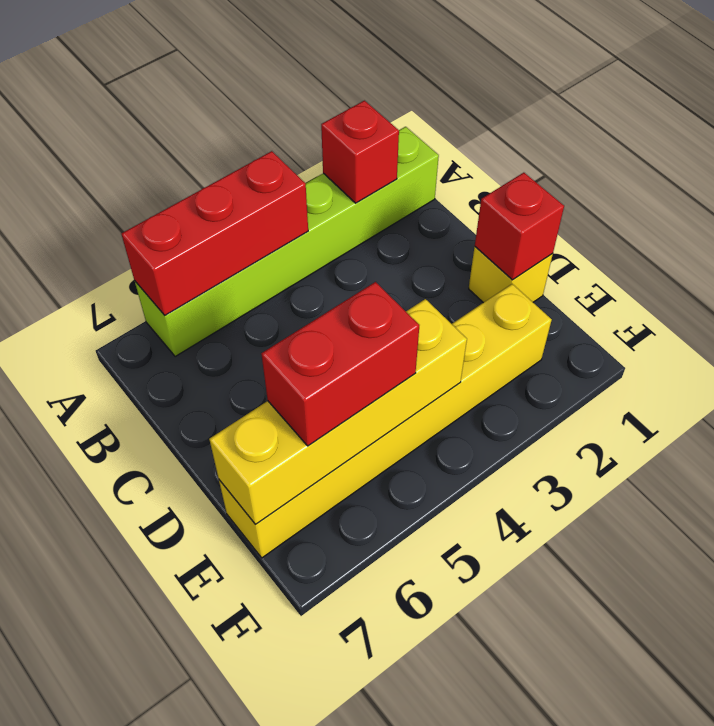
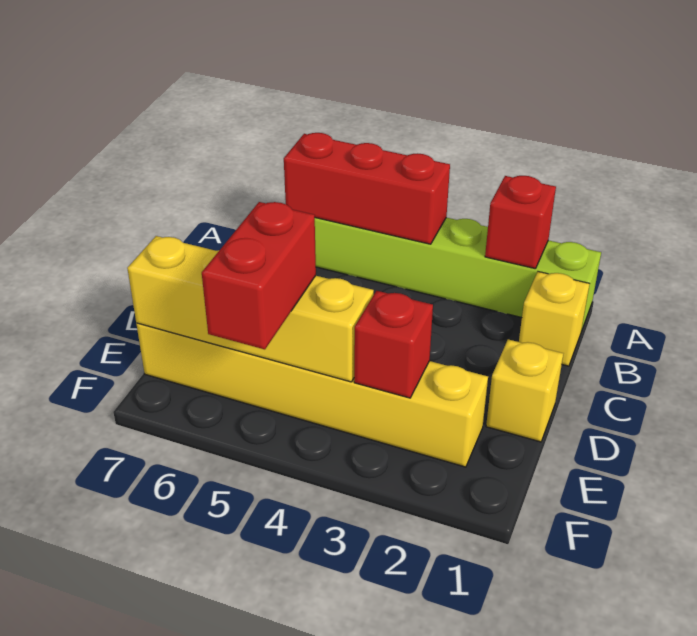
none -> yellow brick B1 level 1
red brick D1 level 2 -> red brick E3 level 2
red brick E5:E6 level 3 -> red brick E5:F5 level 3

